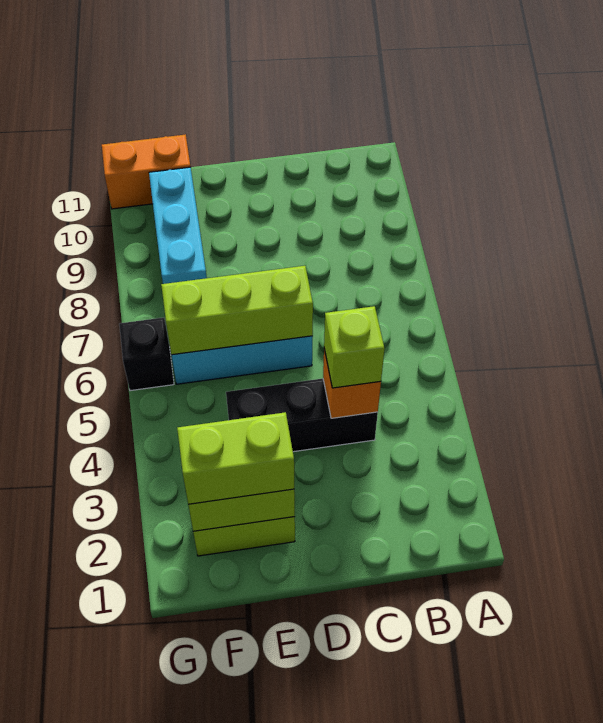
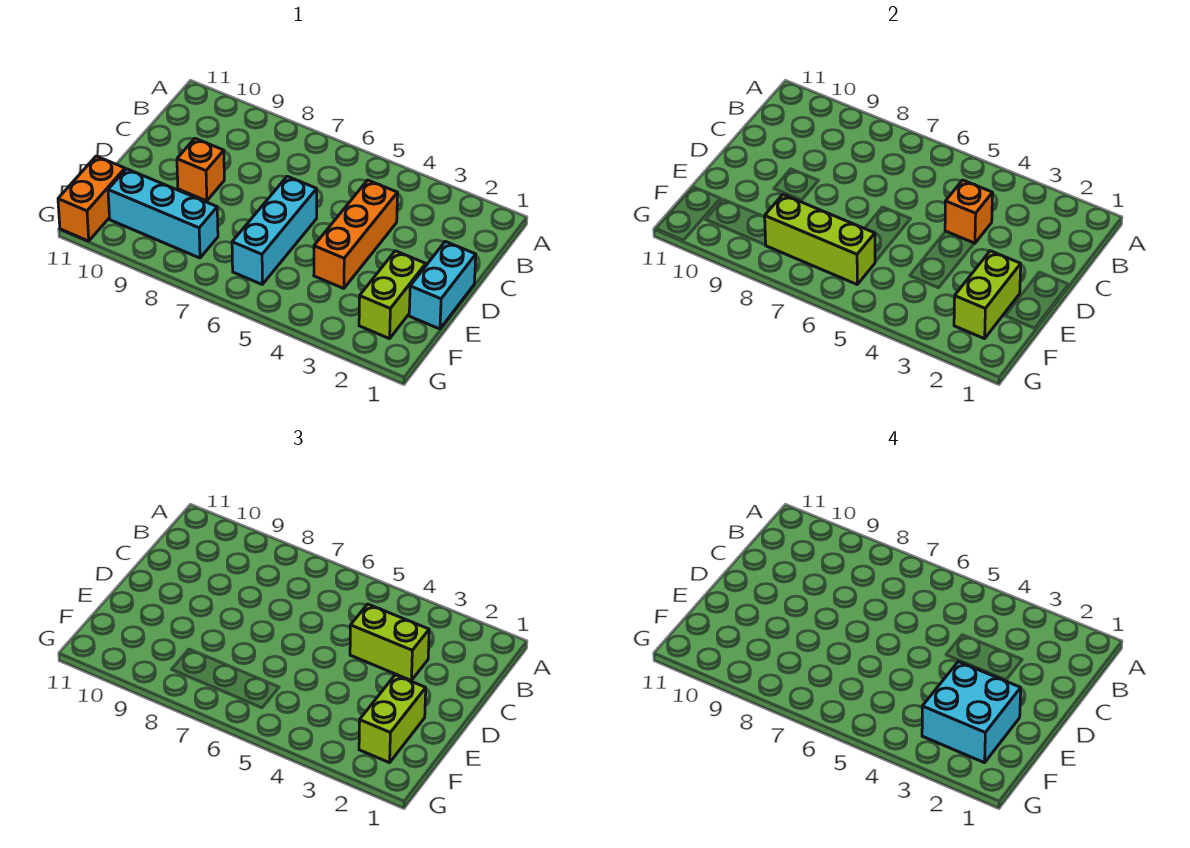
black brick C4:E4 level 1 -> orange brick C4:E4 level 1
lime brick C4 level 3 -> lime brick C3:C4 level 3
none -> cyan brick D1:E1 level 1
lime brick D6:F6 level 2 -> lime brick F6:F8 level 2
none -> orange brick D9 level 1
none -> cyan brick E2:F3 level 4
black brick G6 level 1 -> none

